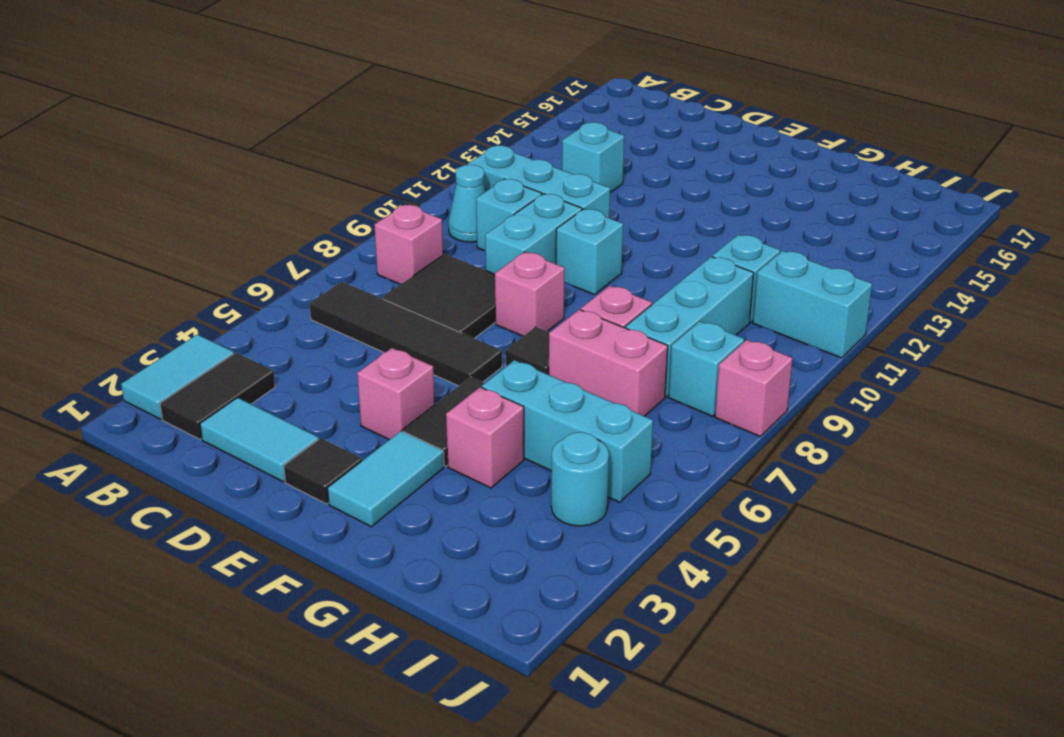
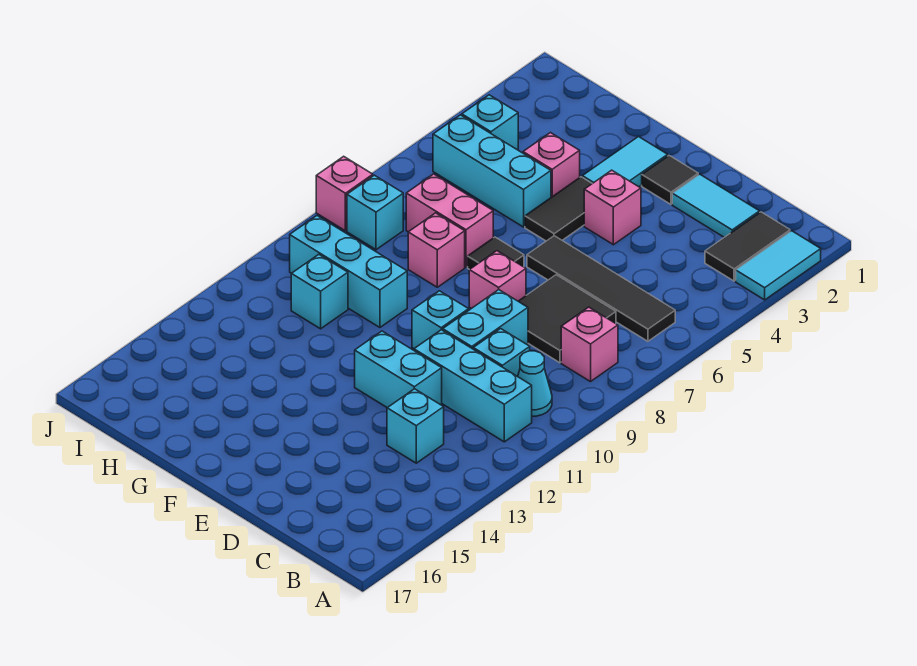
cyan brick H8:H10 level 1 -> cyan brick G10:I10 level 1
cyan round brick I4 level 1 -> cyan brick I4 level 1
cyan brick I11:J11 level 1 -> cyan brick D12:E12 level 1

